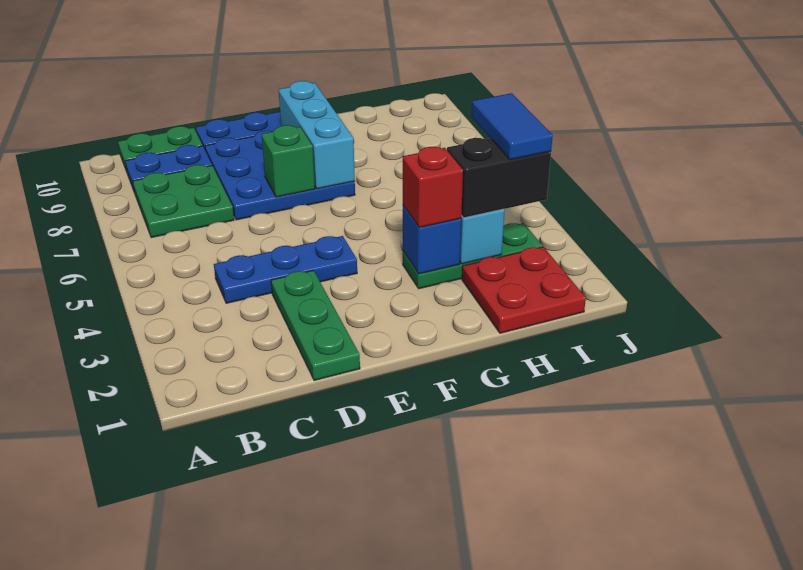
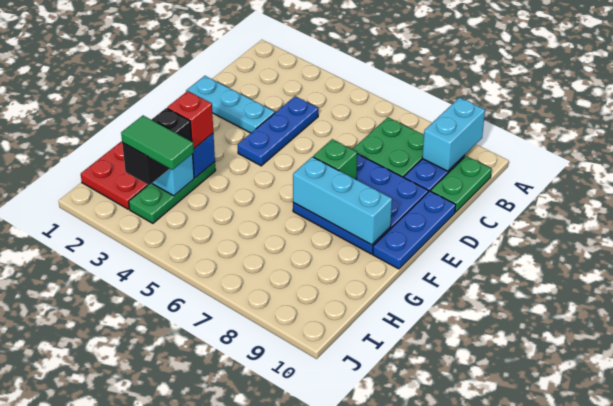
none -> cyan brick A9:B9 level 2
green plate D1:D3 level 1 -> cyan plate D1:D3 level 1
blue tile I3:I4 level 4 -> green tile I3:I4 level 4

